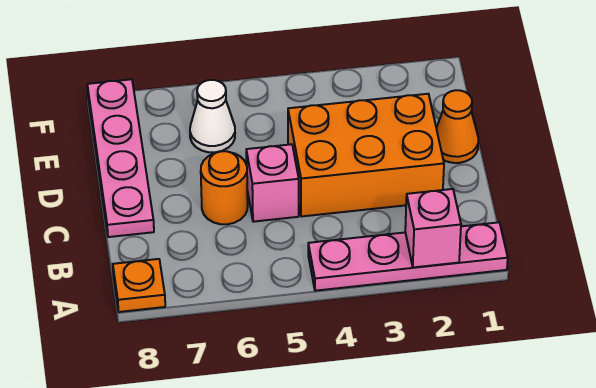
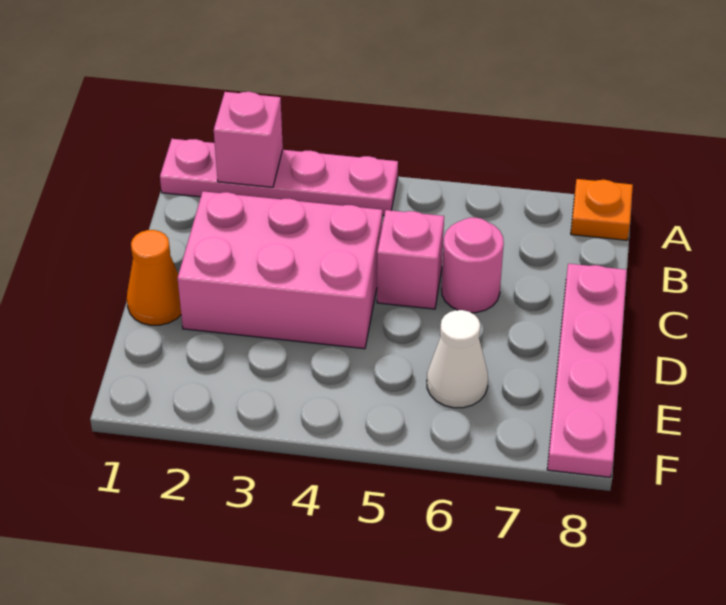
orange brick C2:D4 level 1 -> pink brick C2:D4 level 1
orange round brick C6 level 1 -> pink round brick C6 level 1

